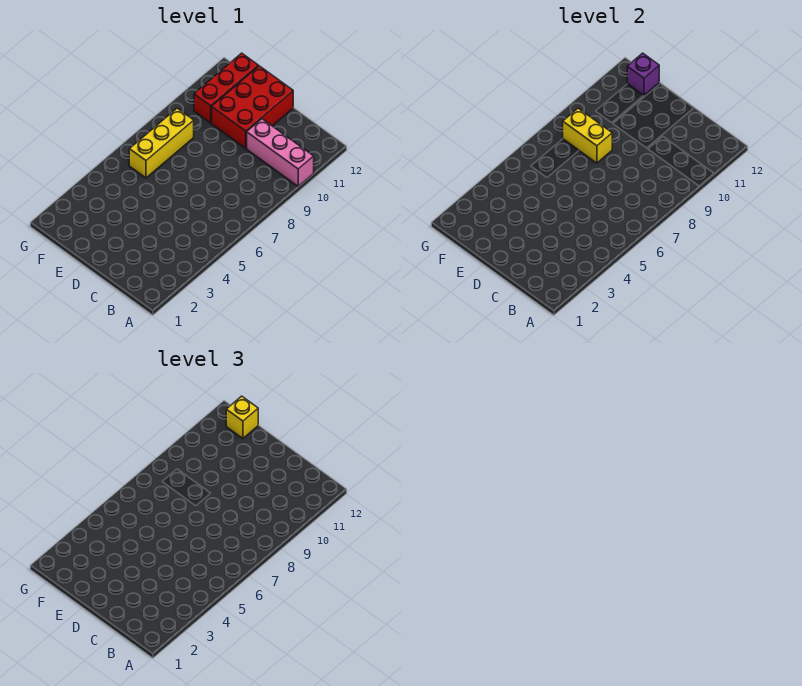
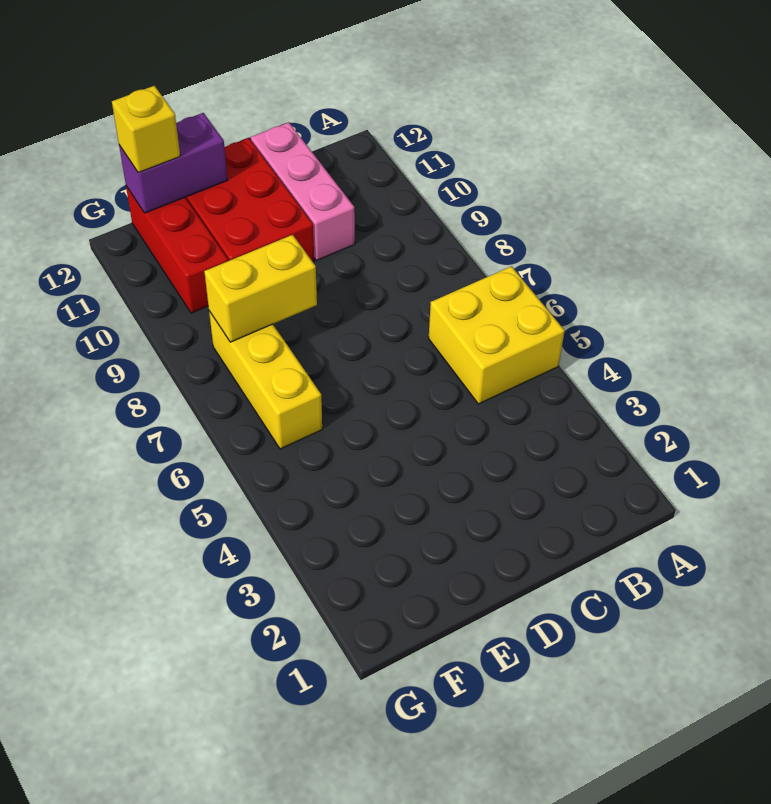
none -> yellow brick A5:B6 level 1
pink brick A10:C10 level 1 -> pink brick C10:C12 level 1
purple brick F12 level 2 -> purple brick E12:F12 level 2

